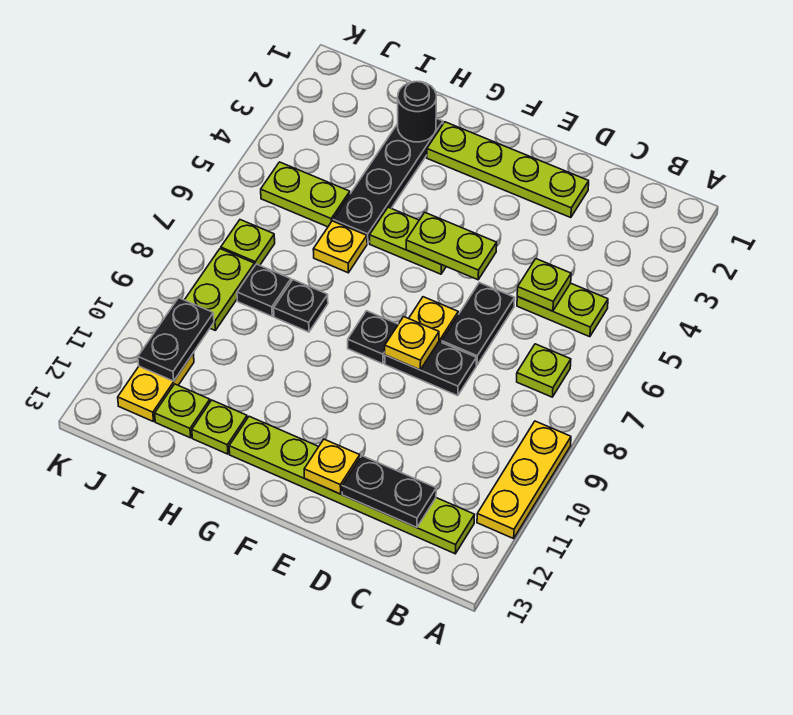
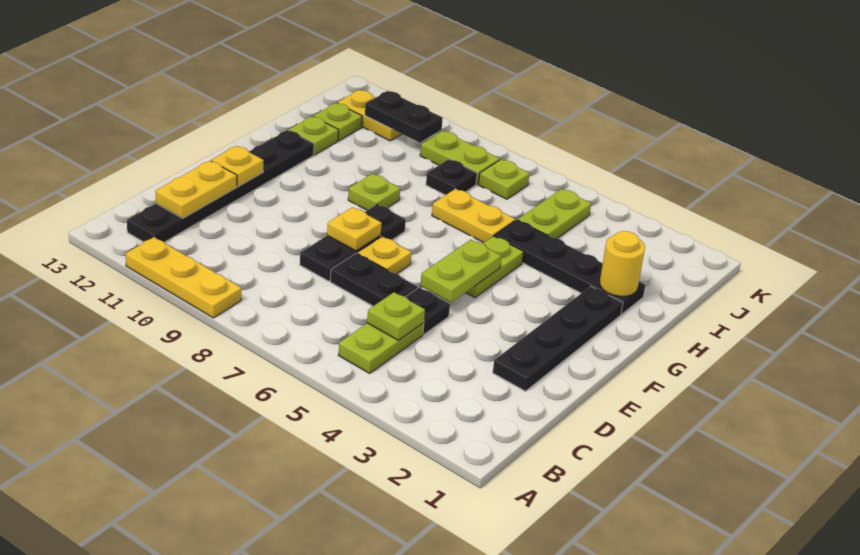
lime plate B7 level 1 -> lime plate G9 level 1
lime plate B12:G12 level 1 -> black plate B12:G12 level 1
black plate C12:D12 level 2 -> yellow plate C12:D12 level 2
lime plate D2:G2 level 1 -> black plate D2:G2 level 1
black round brick H2 level 2 -> yellow round brick H2 level 2
yellow plate H6 level 1 -> yellow plate H6:H7 level 1
black plate H8 level 1 -> black plate D5 level 1

